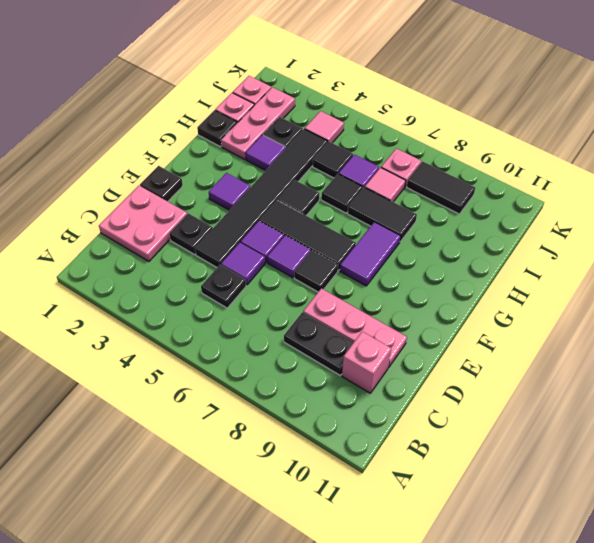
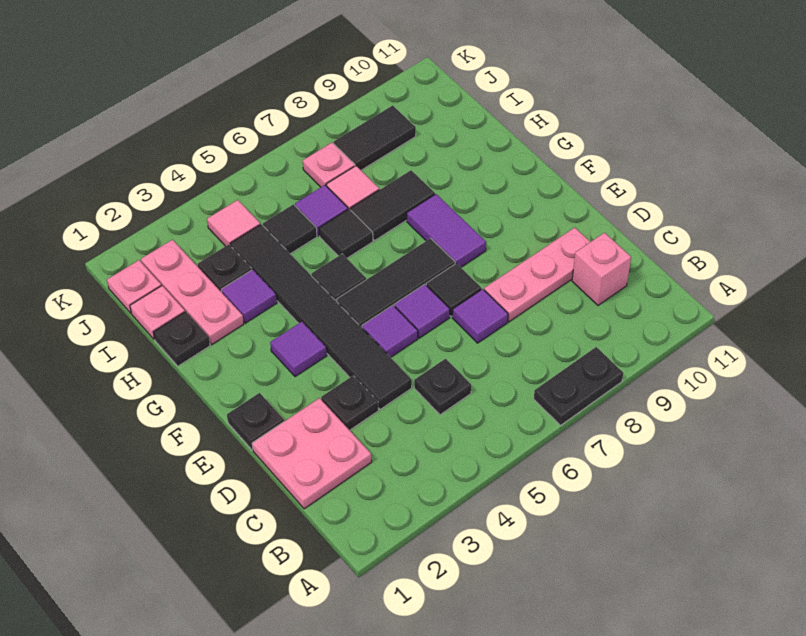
black plate C8:C9 level 1 -> black plate A7:A8 level 1
purple tile D5 level 1 -> purple tile D7 level 1

